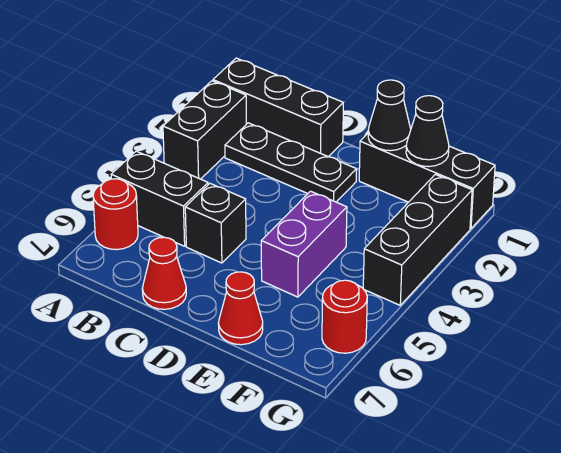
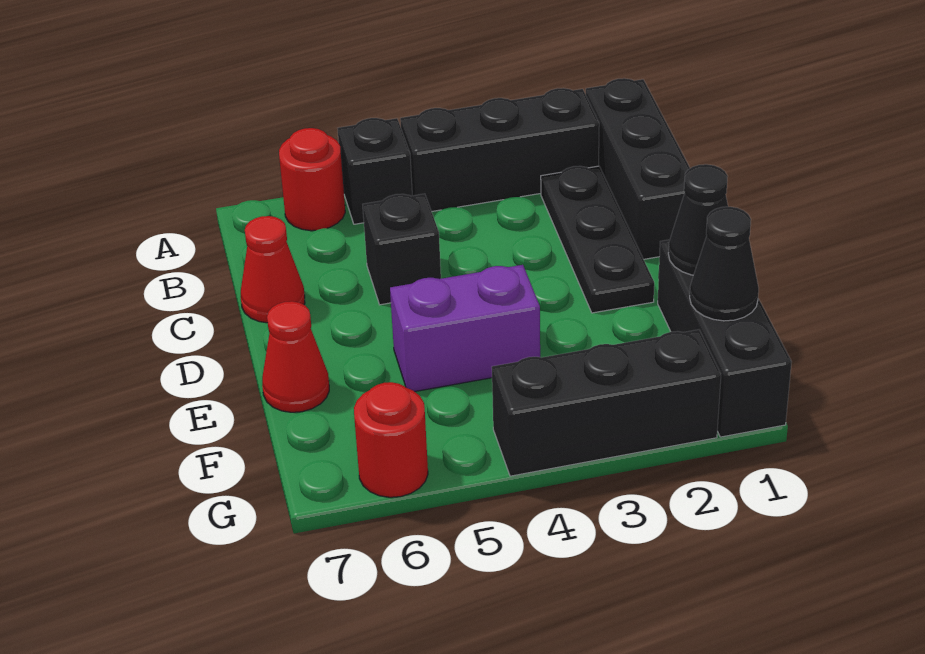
black brick A2:A3 level 1 -> black brick A2:A4 level 1
black brick A5:B5 level 1 -> black brick A5 level 1

